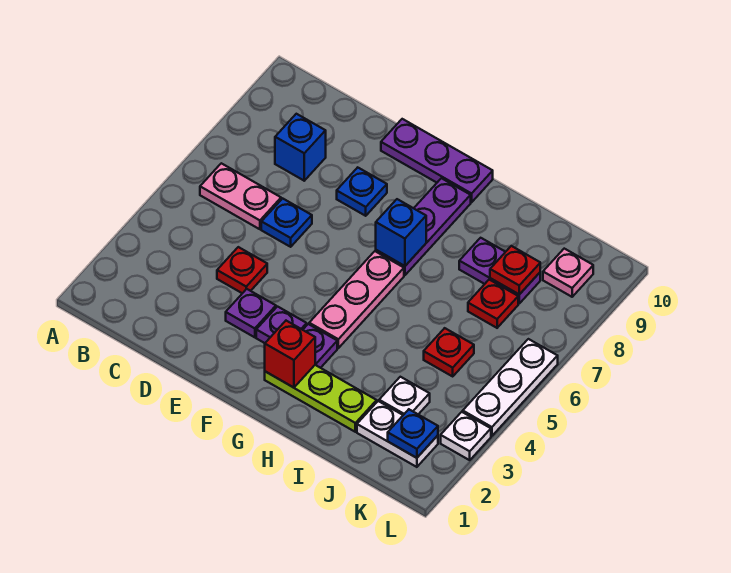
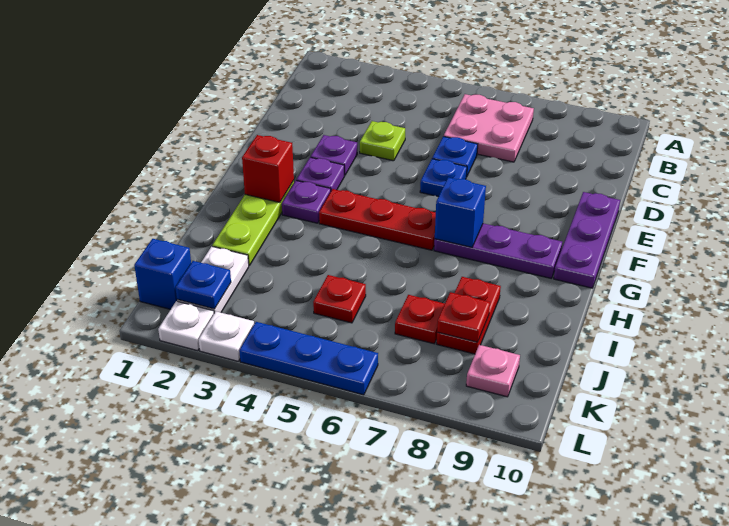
pink plate B6:C6 level 1 -> pink plate B6:C7 level 1
blue brick C8 level 1 -> blue brick K1 level 1
red plate D4 level 1 -> lime plate D4 level 1
blue plate E8 level 1 -> blue plate E6 level 1
pink plate G4:G6 level 1 -> red plate G4:G6 level 1
purple plate I8:J8 level 1 -> red plate I8:J8 level 1
white plate J3 level 1 -> white plate L2 level 1
white plate L4:L6 level 1 -> blue plate L4:L6 level 1

